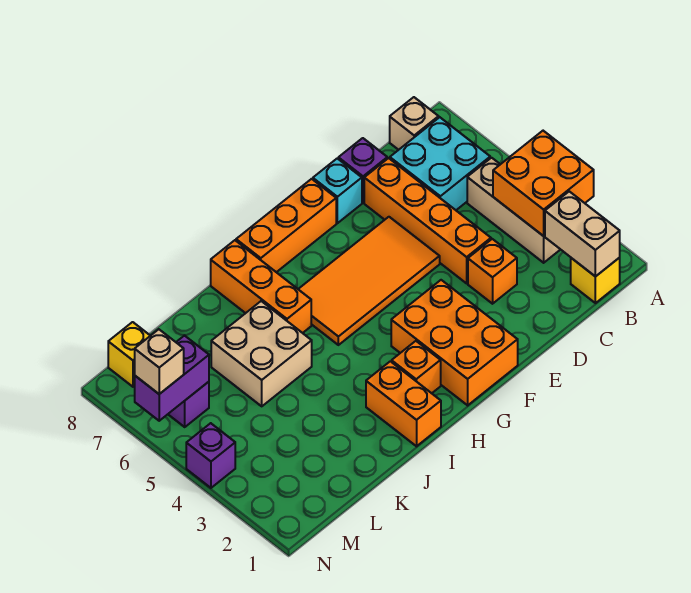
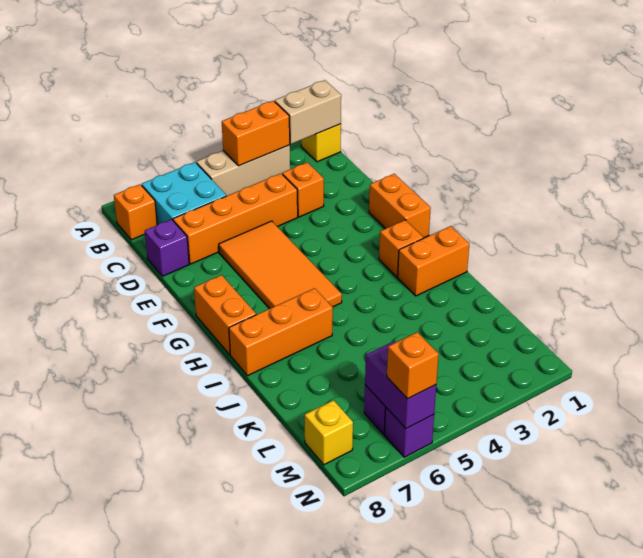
orange brick A3:B4 level 2 -> orange brick B3:B4 level 2
tan brick B8 level 1 -> orange brick B8 level 1
cyan brick E8 level 1 -> none
orange brick F1:G3 level 1 -> orange brick F1:G1 level 1
orange brick F8:H8 level 1 -> orange brick G8:H8 level 1
tan brick J5:K6 level 1 -> none
purple brick N4 level 1 -> purple brick N6 level 1
tan brick N6 level 3 -> orange brick N6 level 3

